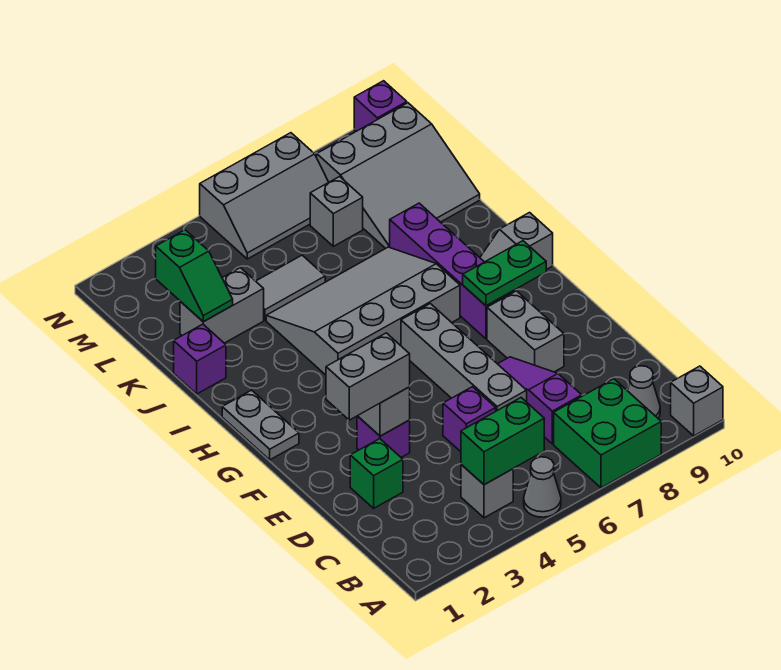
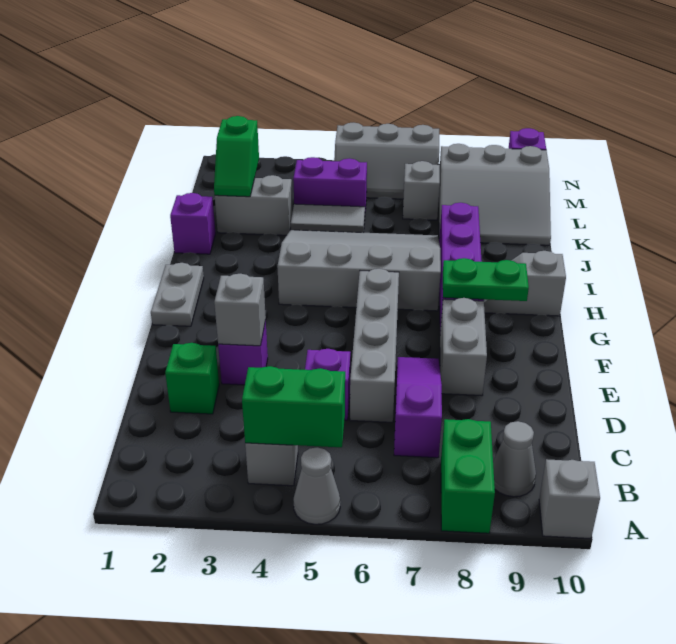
green brick A7:B8 level 1 -> green brick A8:B8 level 1
grey brick E2:E3 level 3 -> none
none -> purple brick L4:L5 level 1

